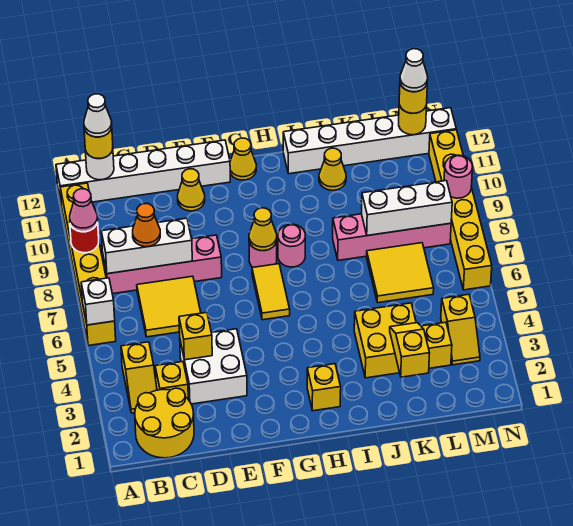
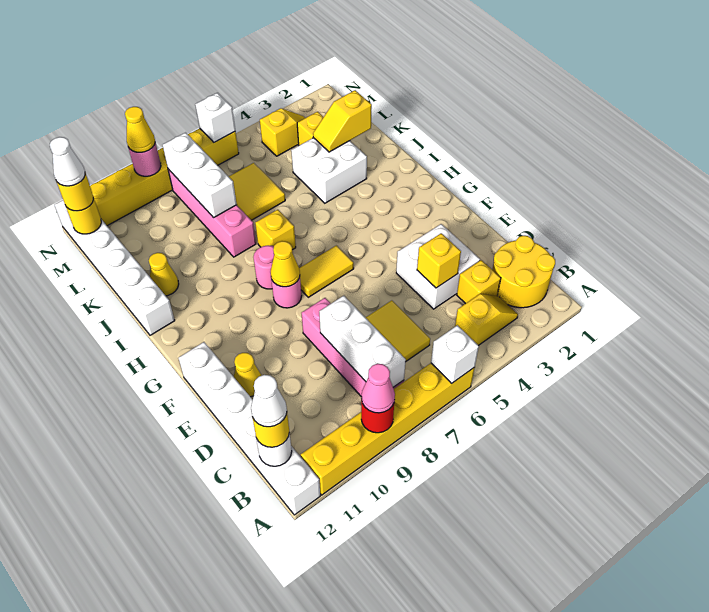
orange cone C8 level 3 -> none
yellow cone G12 level 1 -> yellow cone N9 level 3
yellow brick H2 level 1 -> yellow brick I7 level 1
yellow brick J3:K4 level 1 -> white brick J3:K4 level 1
none -> white brick N6 level 2

